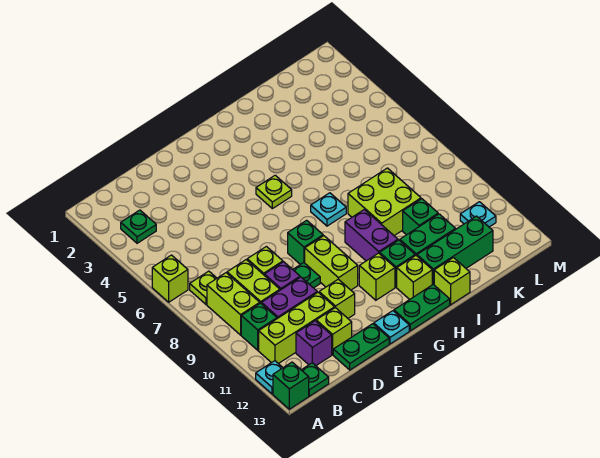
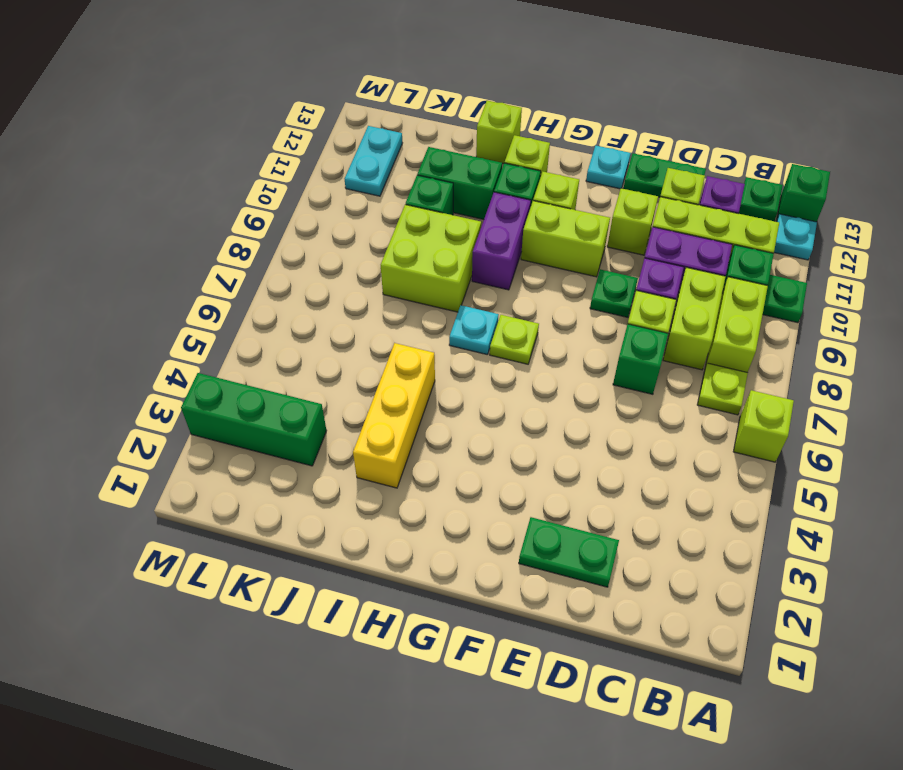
green plate B3 level 1 -> green plate A10 level 1
green brick F8 level 1 -> green brick D7 level 1
lime brick F9:F10 level 1 -> lime brick F10:G10 level 1
lime plate G5 level 1 -> lime plate G7 level 1
green plate G13:H13 level 1 -> green plate D2:E2 level 1
none -> yellow brick I3:I5 level 1
green brick I12:K12 level 1 -> green brick K3:M3 level 1
cyan plate L11 level 1 -> cyan plate L11:L12 level 1

